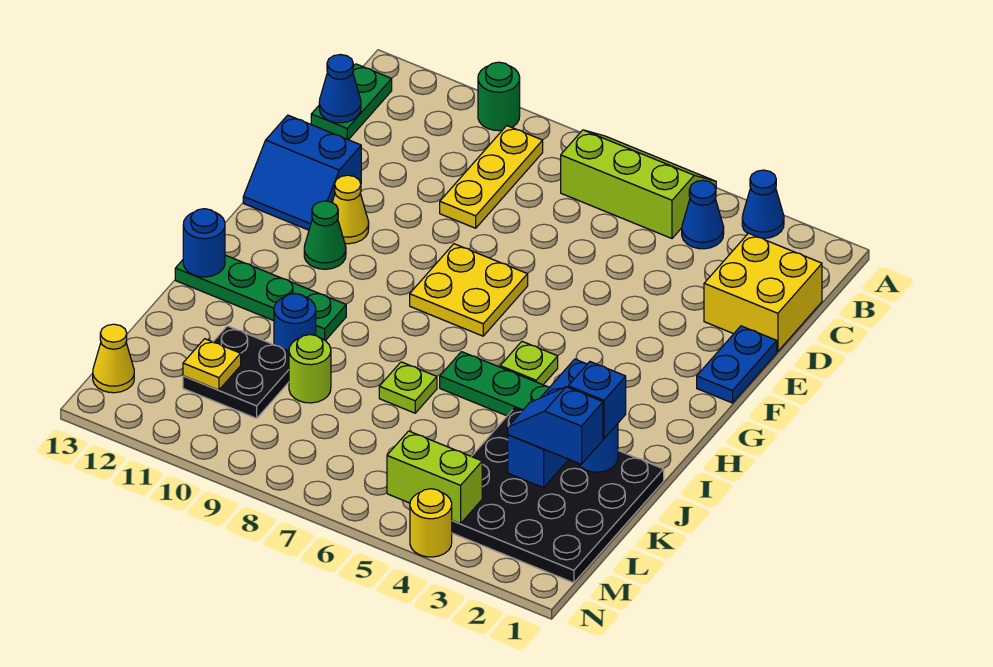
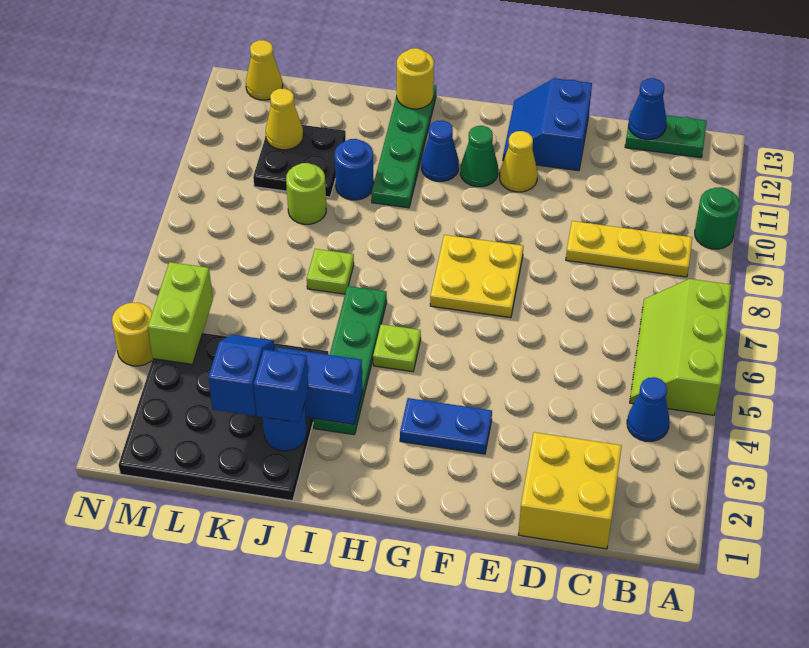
blue cone A3 level 1 -> blue cone H11 level 1
lime slope A5:B7 level 1 top B -> lime slope A5:B7 level 1 top A
blue plate E1:F1 level 1 -> blue plate F3:G3 level 1
blue round brick I13 level 2 -> yellow round brick I13 level 2
yellow plate L11 level 2 -> yellow cone L11 level 2

